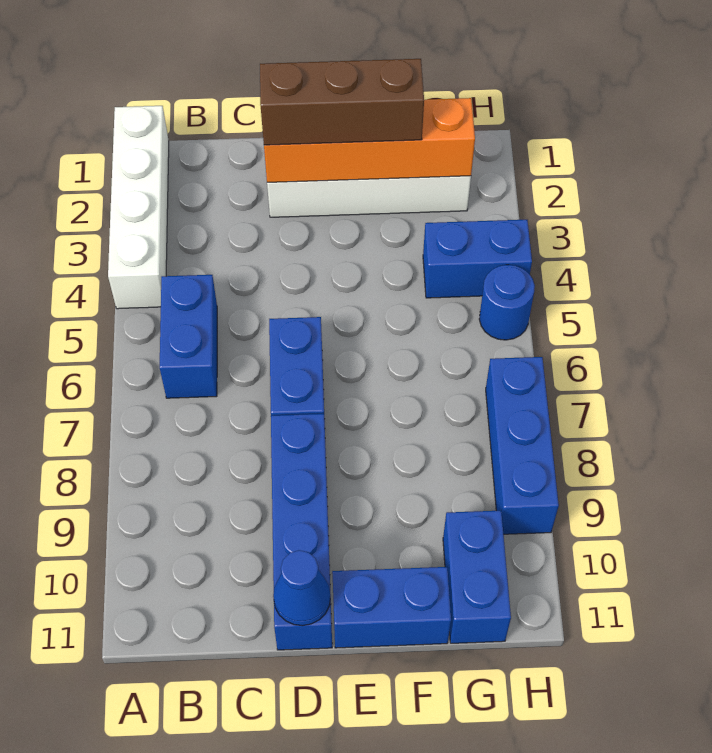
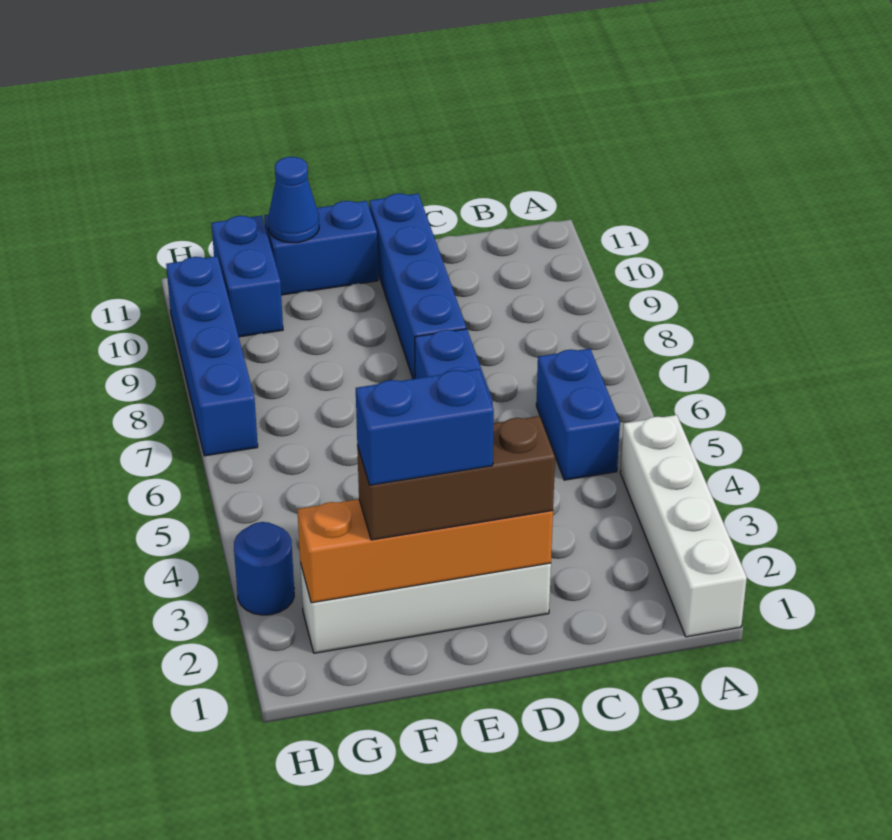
blue cone D11 level 2 -> blue cone F11 level 2
blue brick G4:H4 level 1 -> blue brick E2:F2 level 4
blue round brick H5 level 1 -> blue round brick H3 level 1
blue brick H7:H9 level 1 -> blue brick H7:H10 level 1

